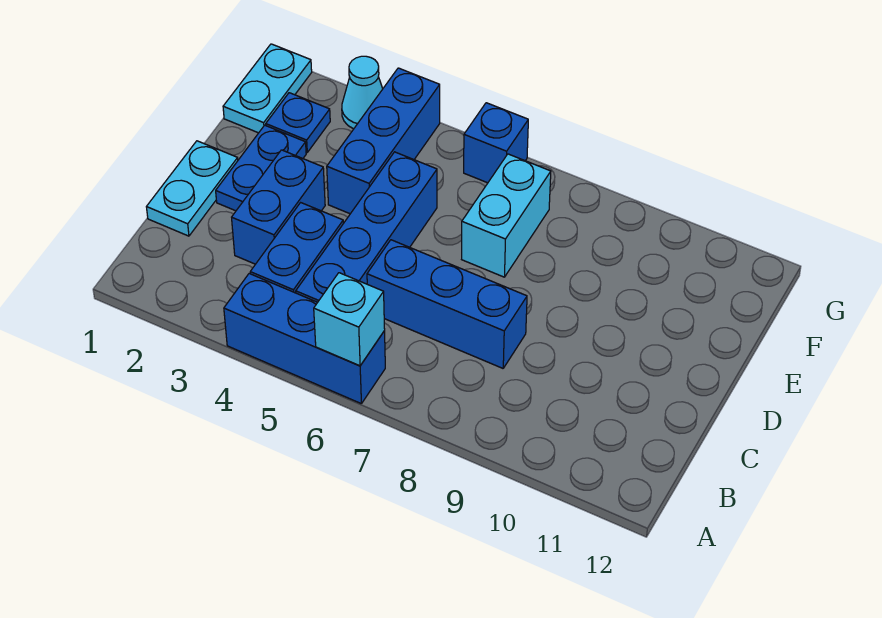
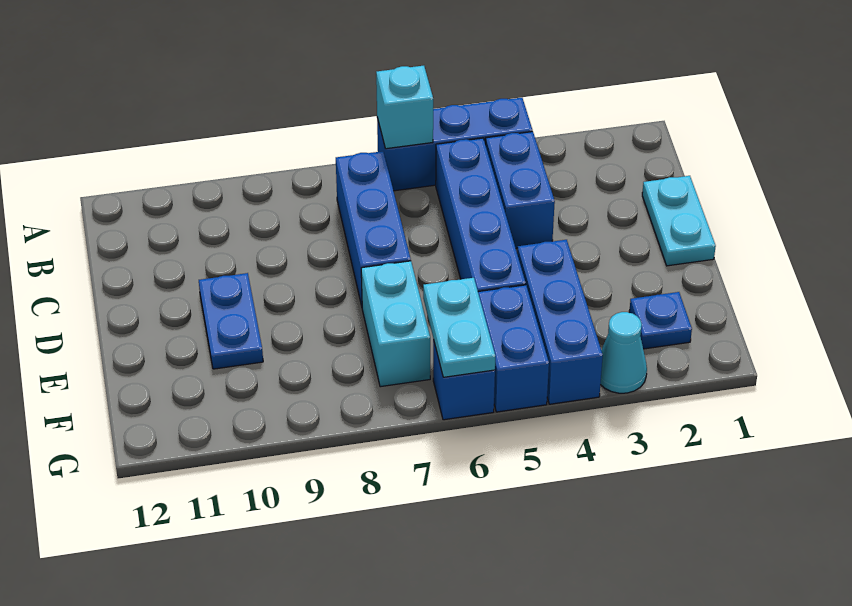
blue brick C3:D3 level 1 -> blue brick F5:G5 level 1
blue brick C6:C8 level 1 -> blue brick B7:D7 level 1
blue plate D2:E2 level 1 -> blue plate D10:E10 level 1
cyan plate F1:G1 level 1 -> cyan plate F6:G6 level 2

